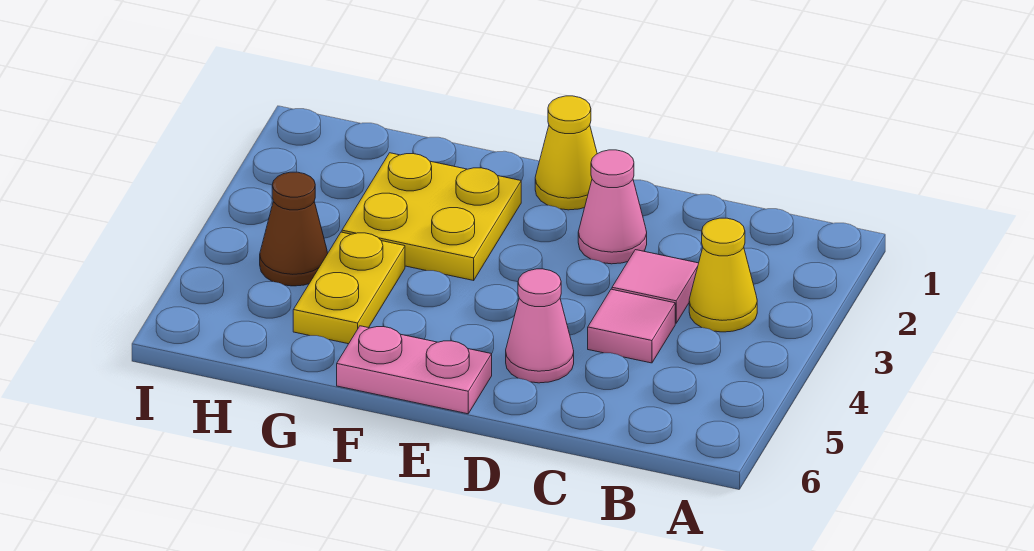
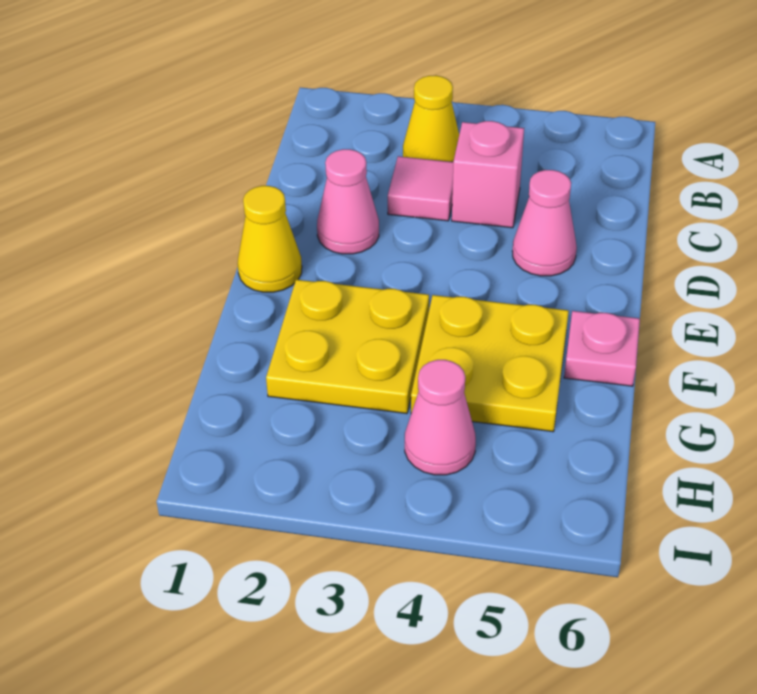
pink tile C4 level 1 -> pink brick C4 level 1
pink plate E6:F6 level 1 -> pink plate F6 level 1
yellow plate G4:G5 level 1 -> yellow plate F4:G5 level 1
brown cone H4 level 1 -> pink cone H4 level 1

